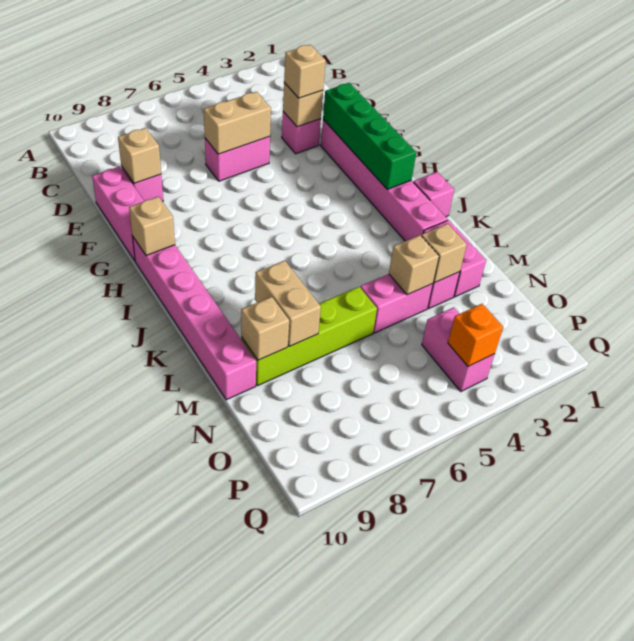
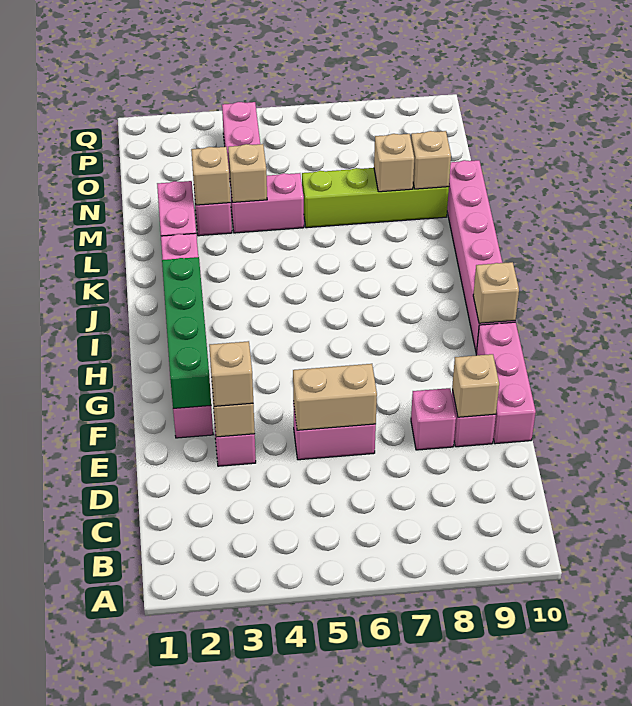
pink brick J1 level 1 -> pink brick E8 level 1
tan brick L8:M8 level 2 -> tan brick M8 level 2
orange brick P4 level 2 -> none

